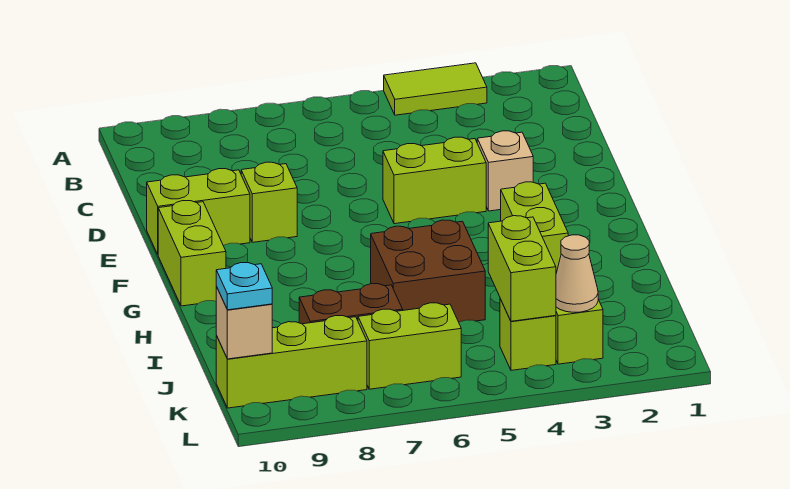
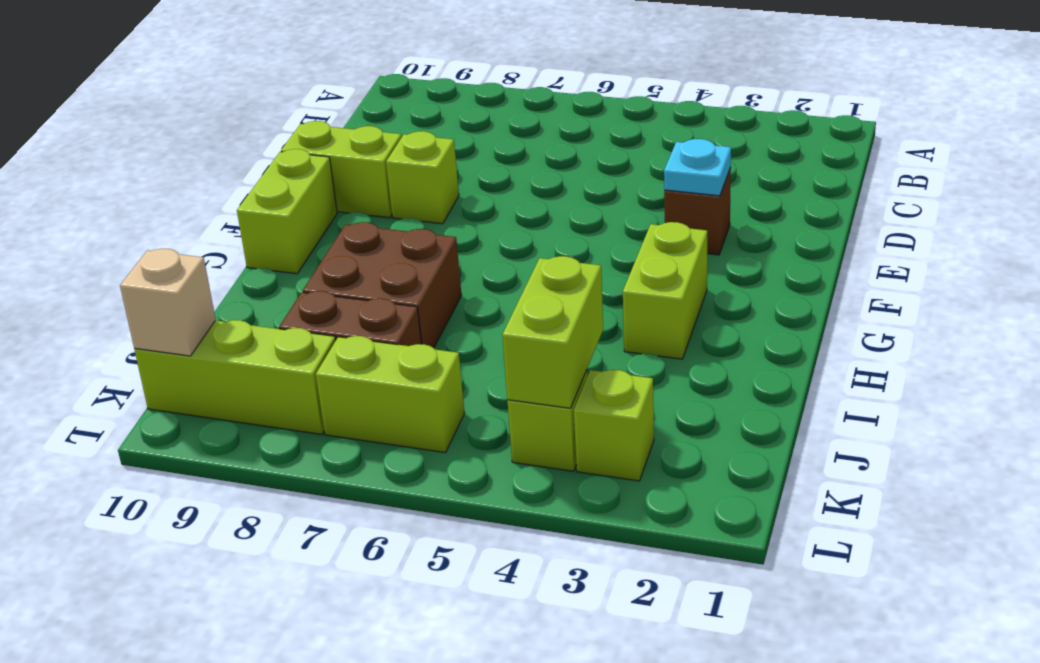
lime tile A3:A4 level 1 -> none
tan brick E3 level 1 -> brown brick E3 level 1
lime brick E4:E5 level 1 -> none
brown brick H5:I6 level 1 -> brown brick H7:I8 level 1
tan cone K3 level 2 -> none
cyan plate K10 level 3 -> cyan plate E3 level 2

